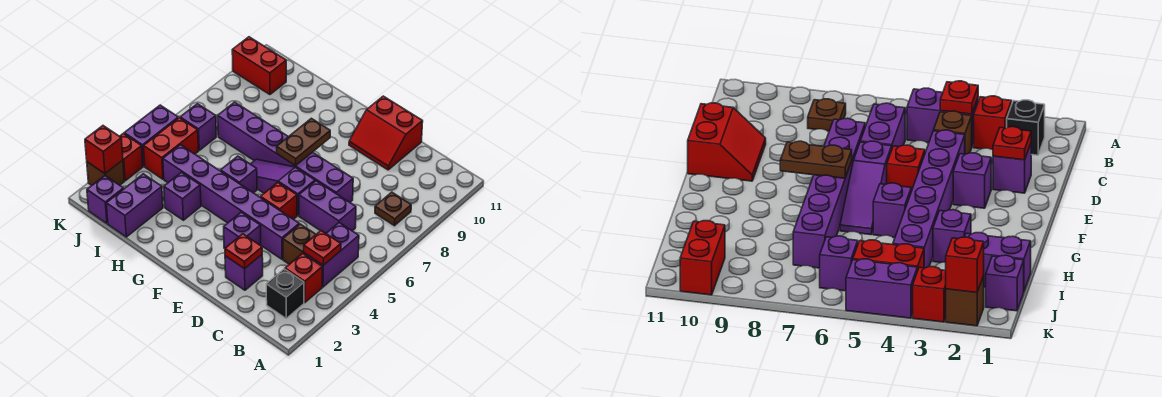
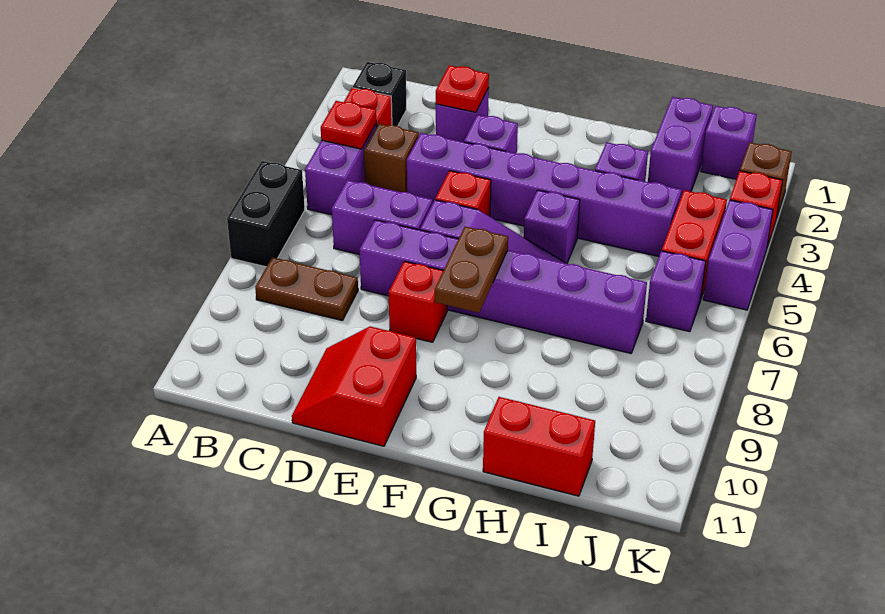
none -> black brick A6:A7 level 1
brown plate B8 level 1 -> brown plate B8:C8 level 1
red slope D10:E11 level 1 top 11 -> red slope D10:E11 level 1 top E
red brick J10:K10 level 1 -> red brick H11:I11 level 1
red brick K2 level 2 -> red brick E8 level 1

